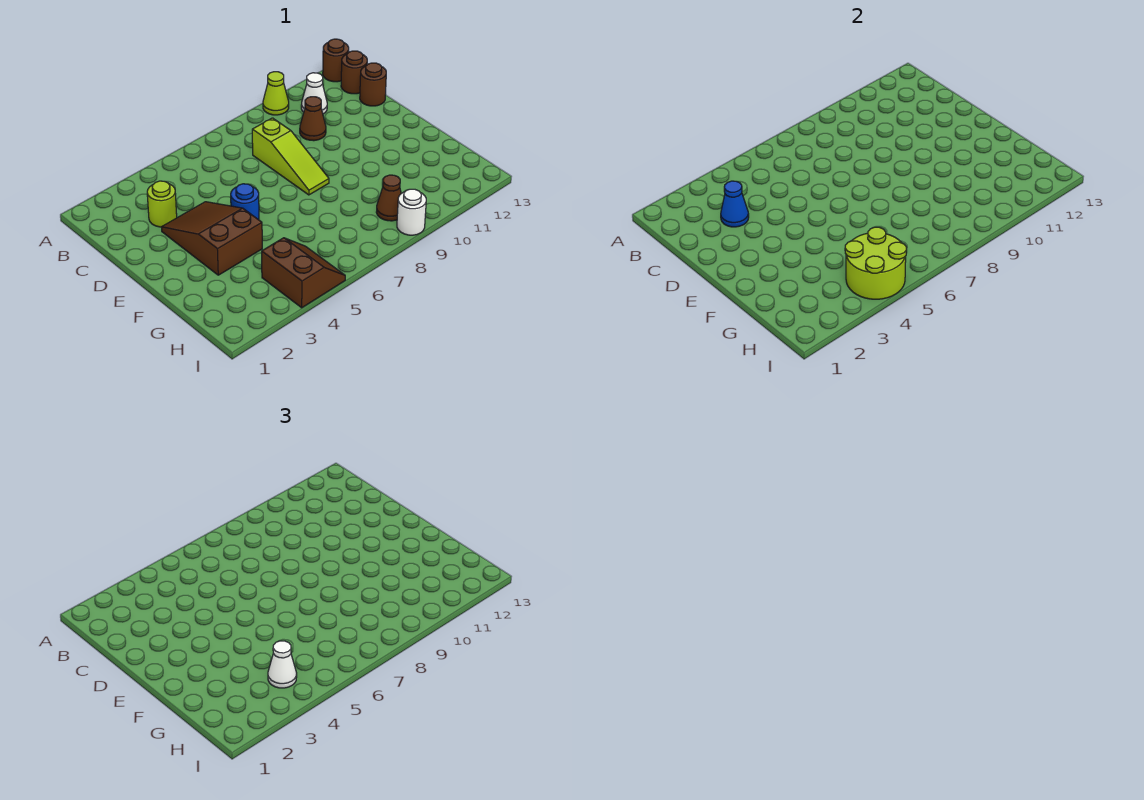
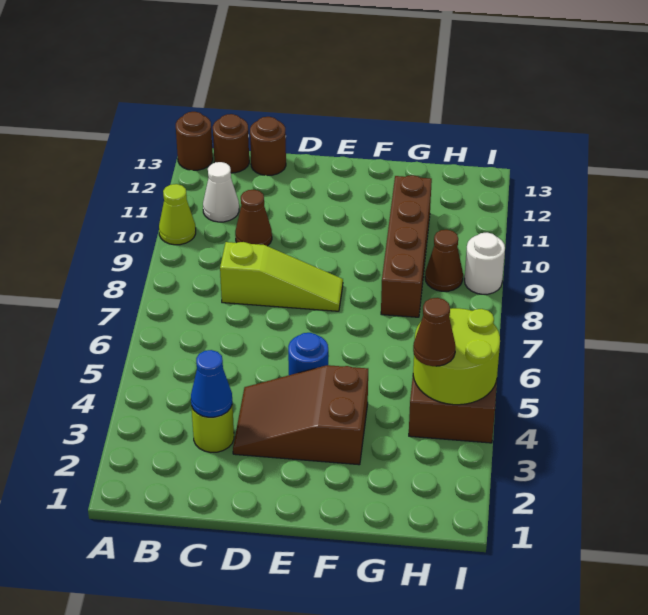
none -> brown brick G8:G11 level 1
white cone H4 level 3 -> brown cone H4 level 3

